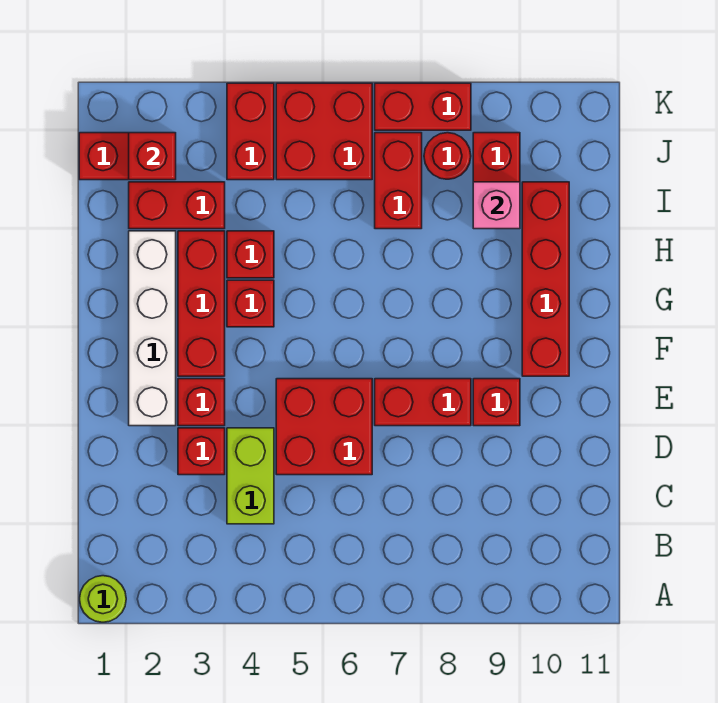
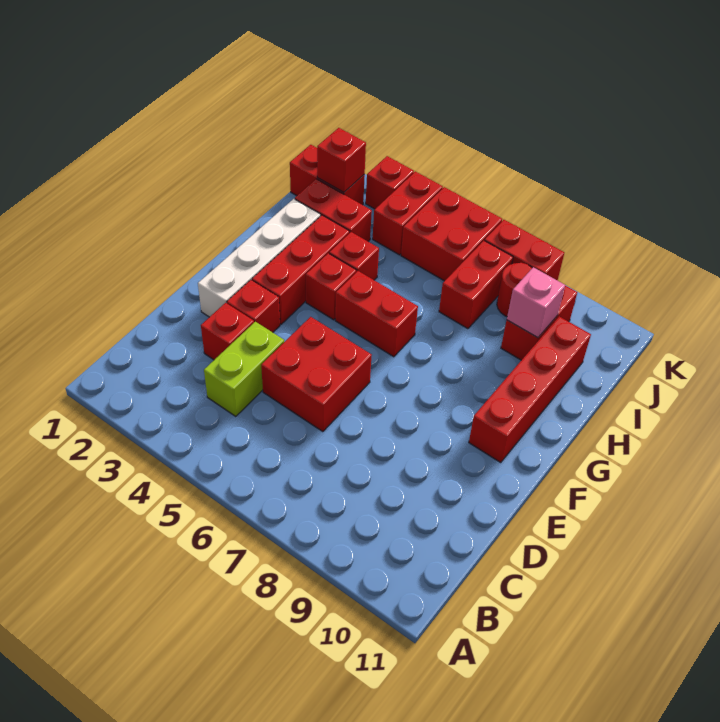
lime round brick A1 level 1 -> none
red brick E7:E8 level 1 -> red brick G5:G6 level 1
red brick E9 level 1 -> red brick K3 level 1

